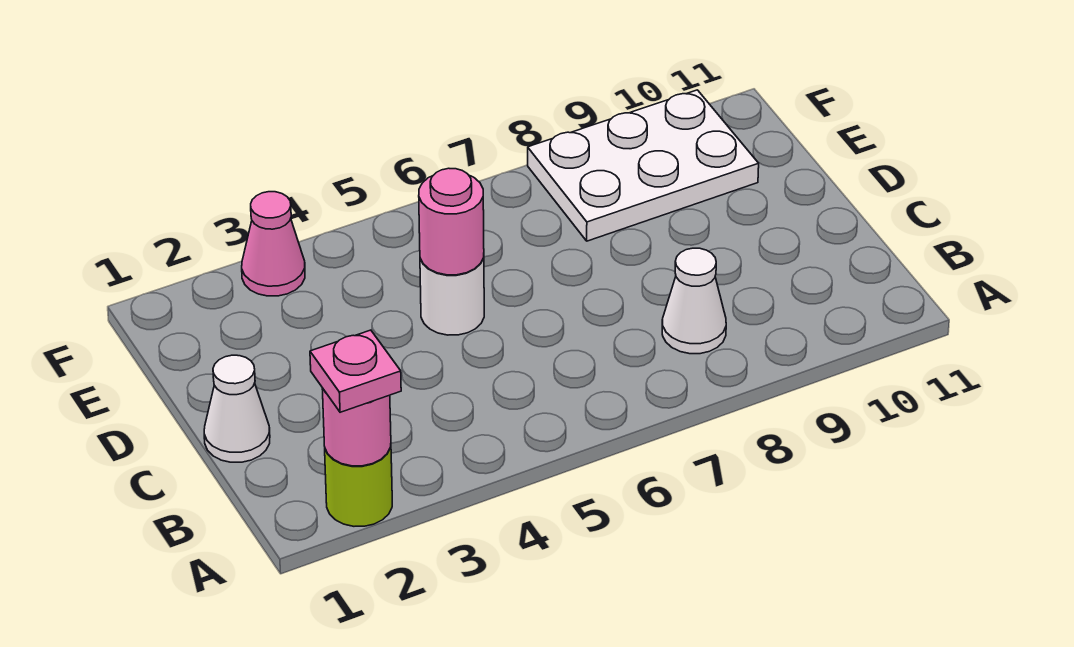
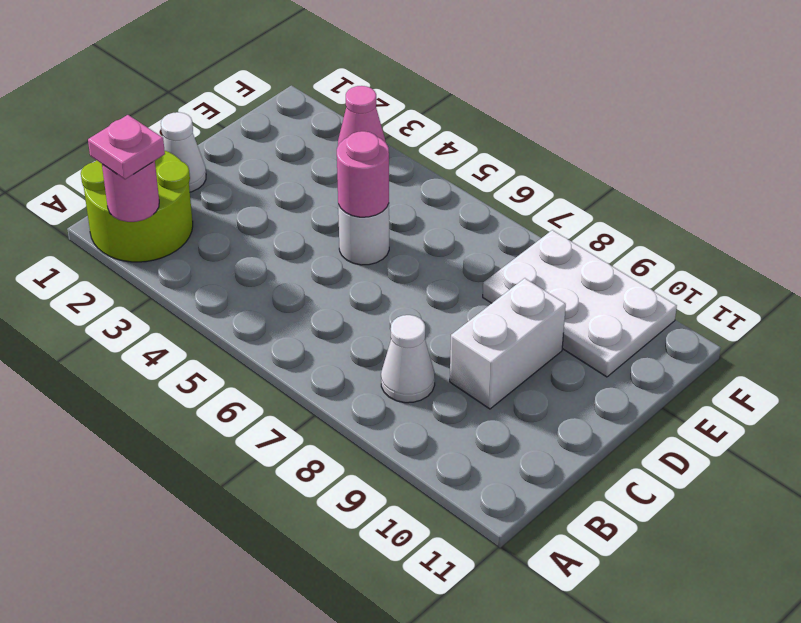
lime round brick A2 level 1 -> lime round brick A1:B2 level 1
none -> white brick C9:D9 level 1

